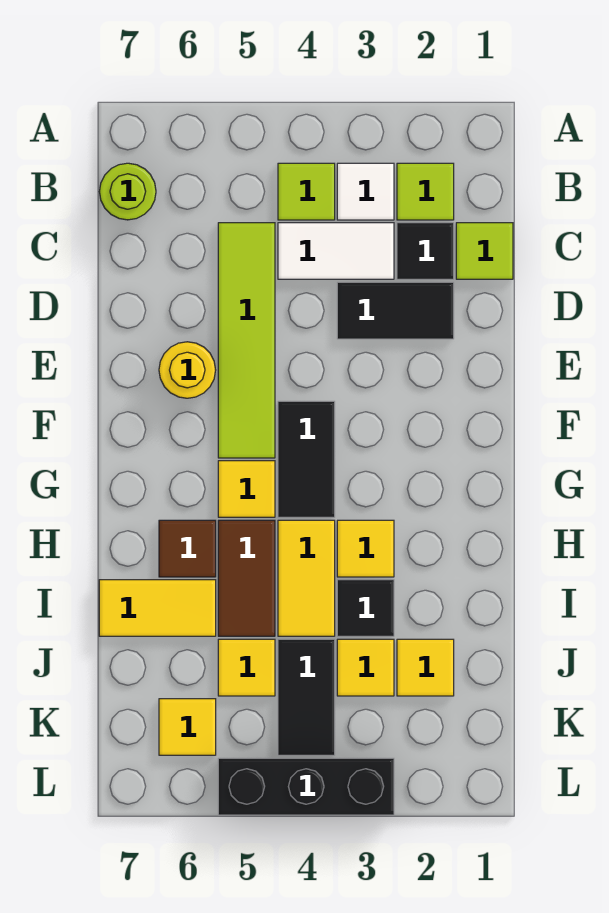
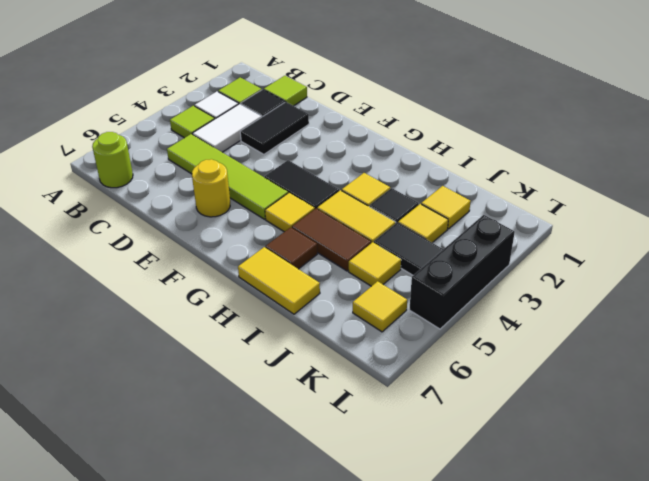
yellow tile I6:I7 level 1 -> yellow tile H7:I7 level 1

